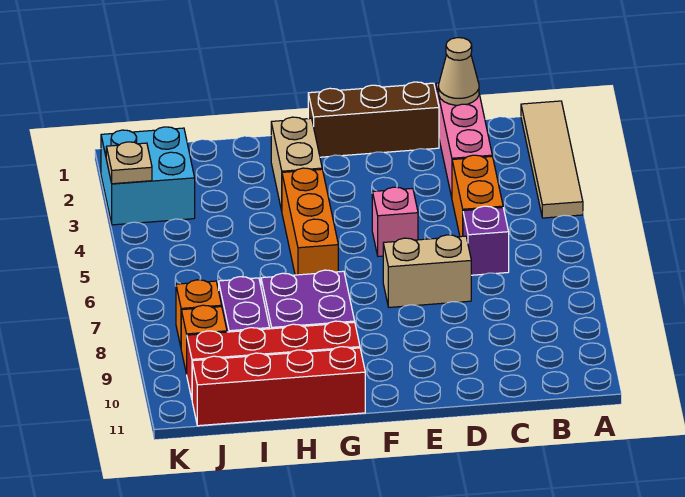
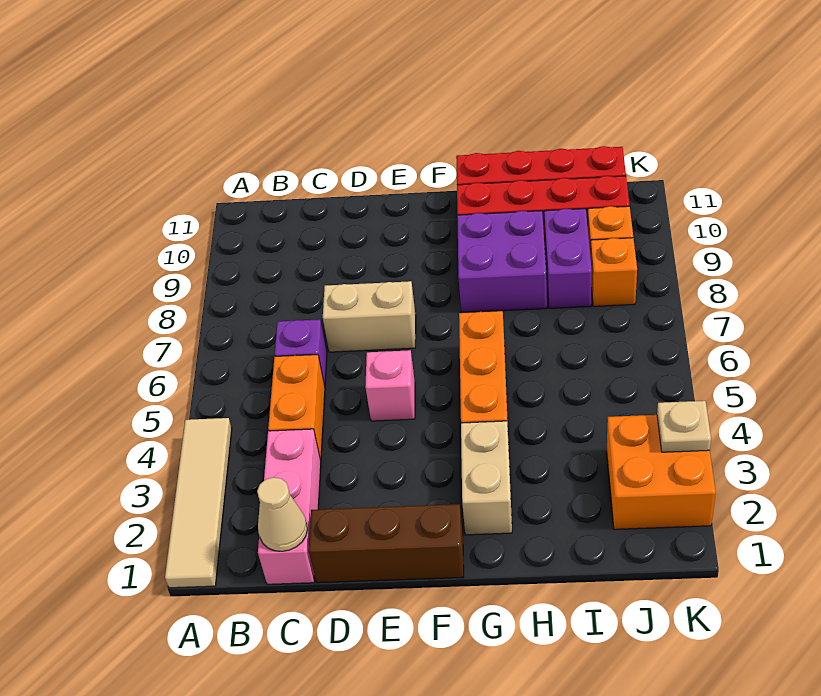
cyan brick J2:K3 level 1 -> orange brick J2:K3 level 1

